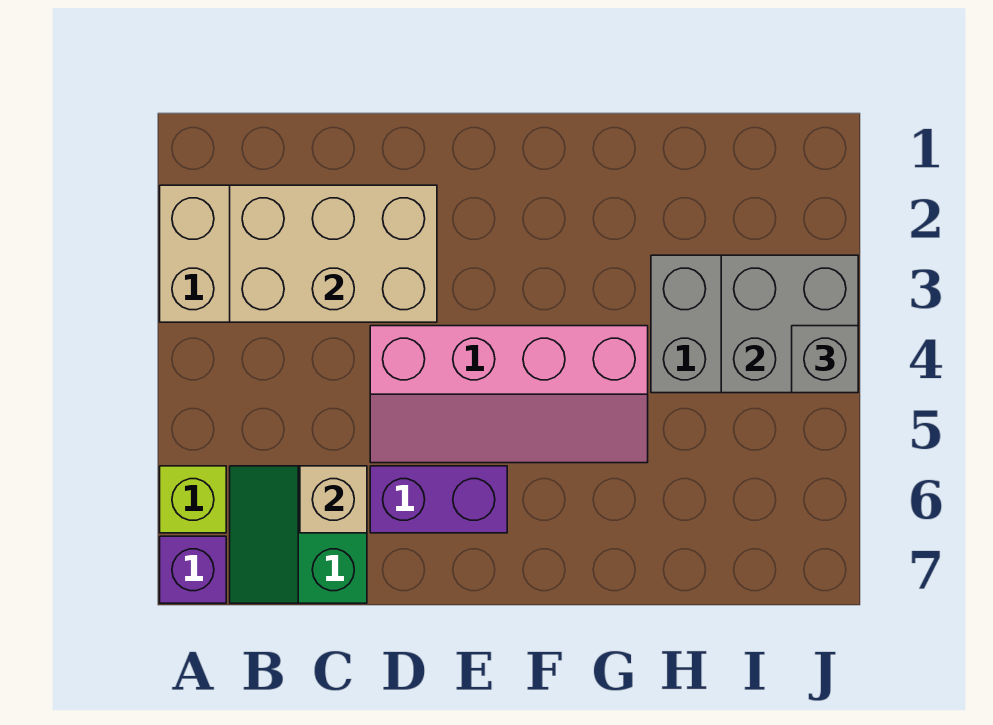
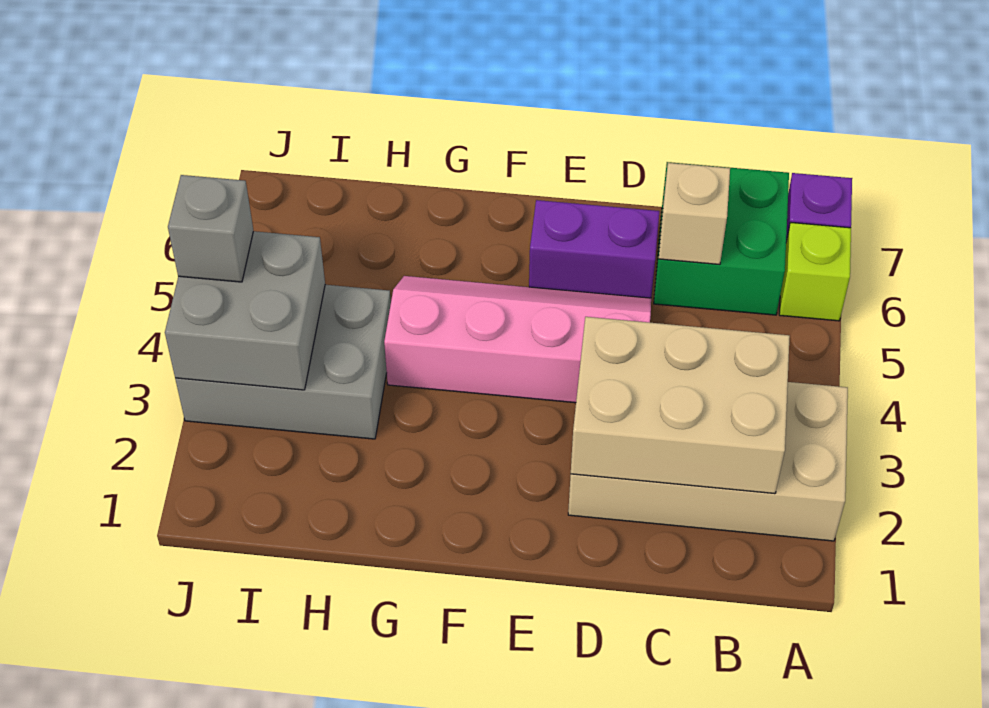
green slope B6:C7 level 1 top C -> green brick B6:C7 level 1

